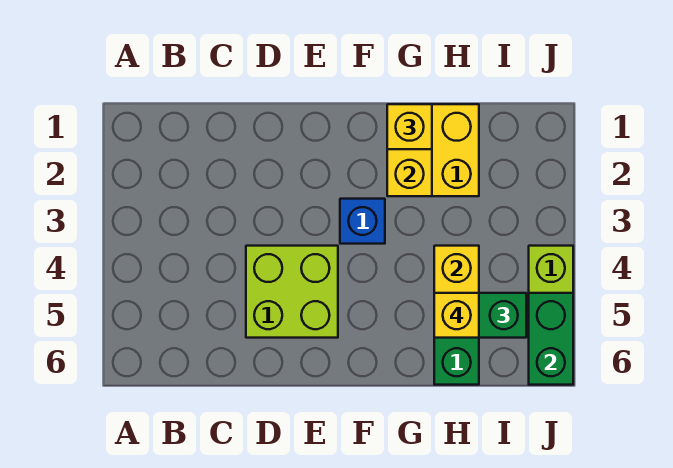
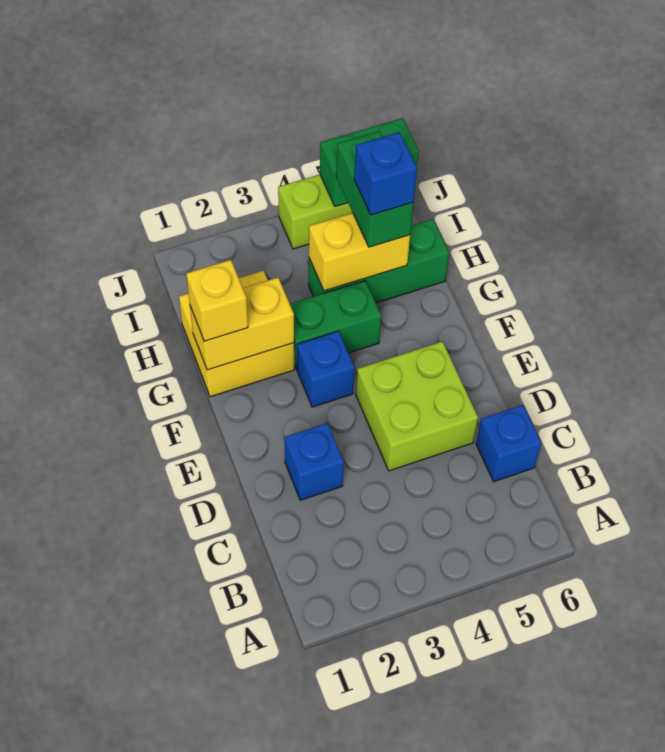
none -> blue brick C6 level 1
none -> blue brick D2 level 1
none -> green brick G3:G4 level 1
yellow brick H5 level 4 -> blue brick H5 level 4

